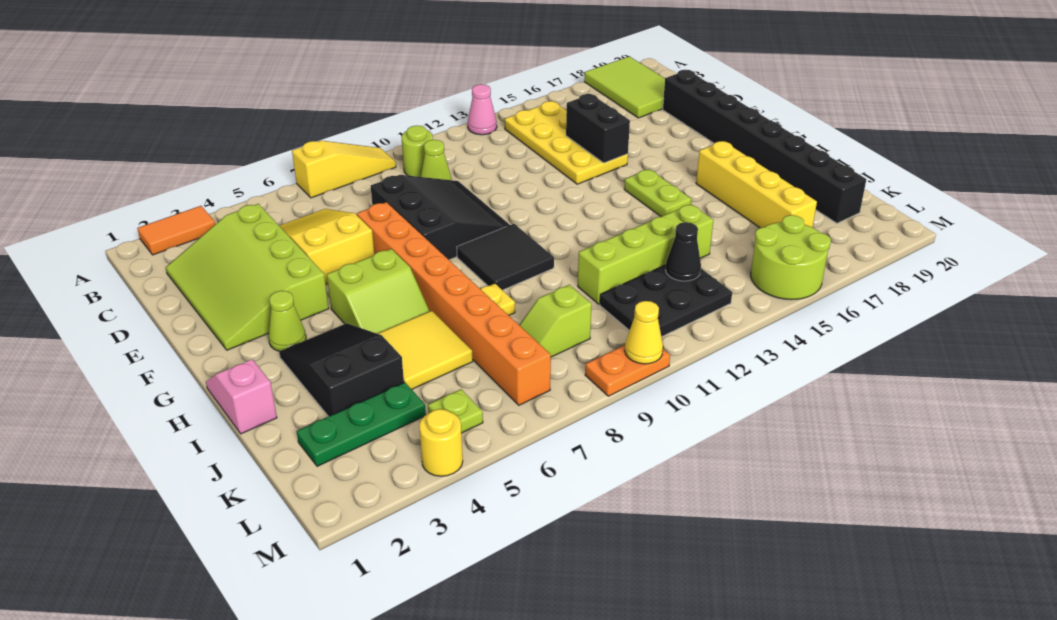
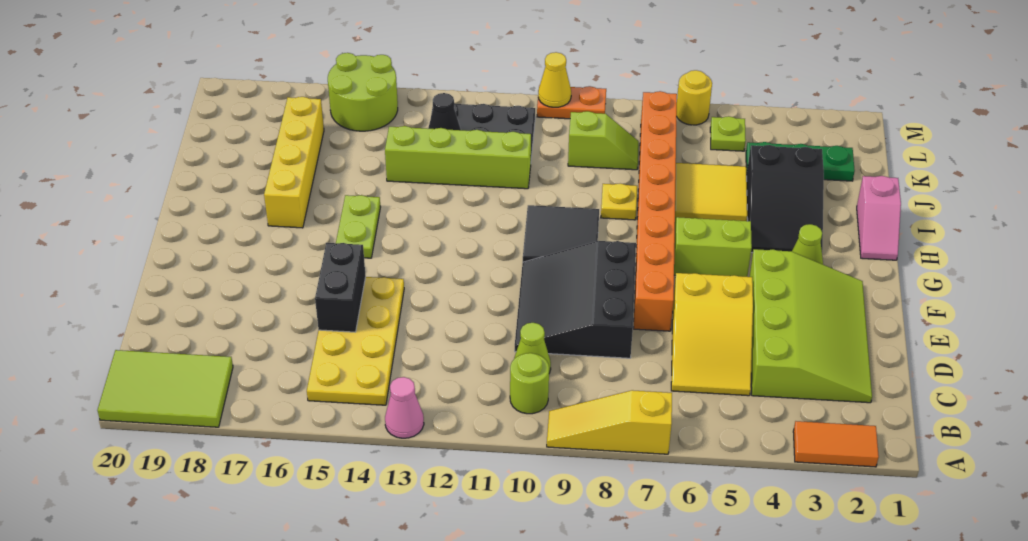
lime tile A18:C19 level 1 -> lime tile A18:B20 level 1
black brick D19:K19 level 1 -> none
yellow round brick M4 level 1 -> yellow round brick M6 level 1

